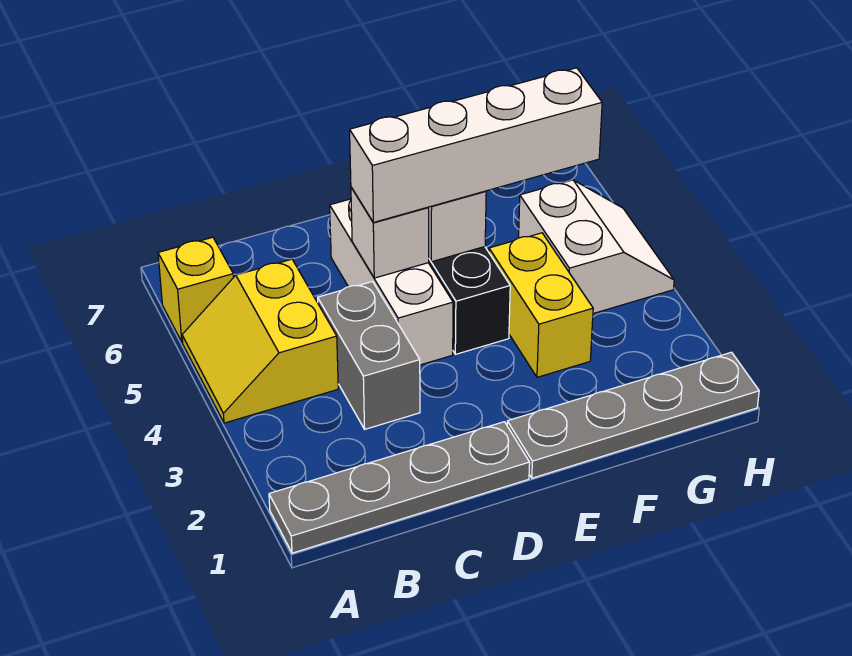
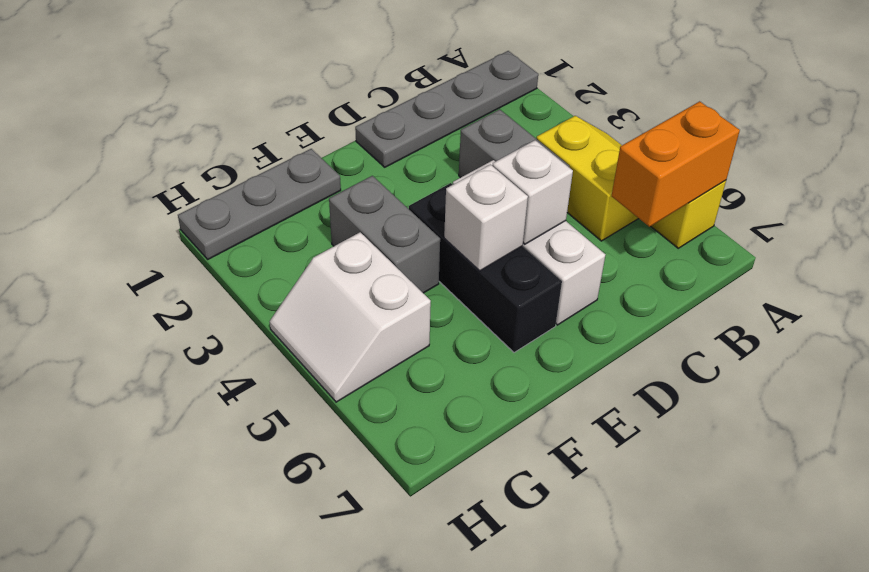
none -> orange brick A6:B6 level 2
white brick D5:G5 level 3 -> none
grey plate E1:H1 level 1 -> grey plate F1:H1 level 1
yellow brick F3:F4 level 1 -> grey brick F3:F4 level 1

